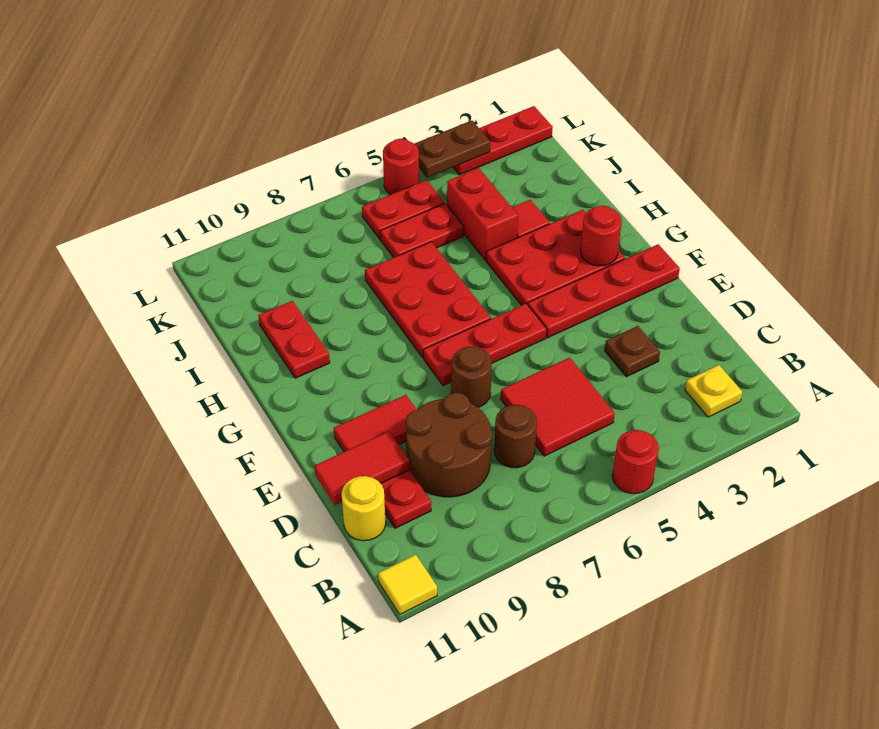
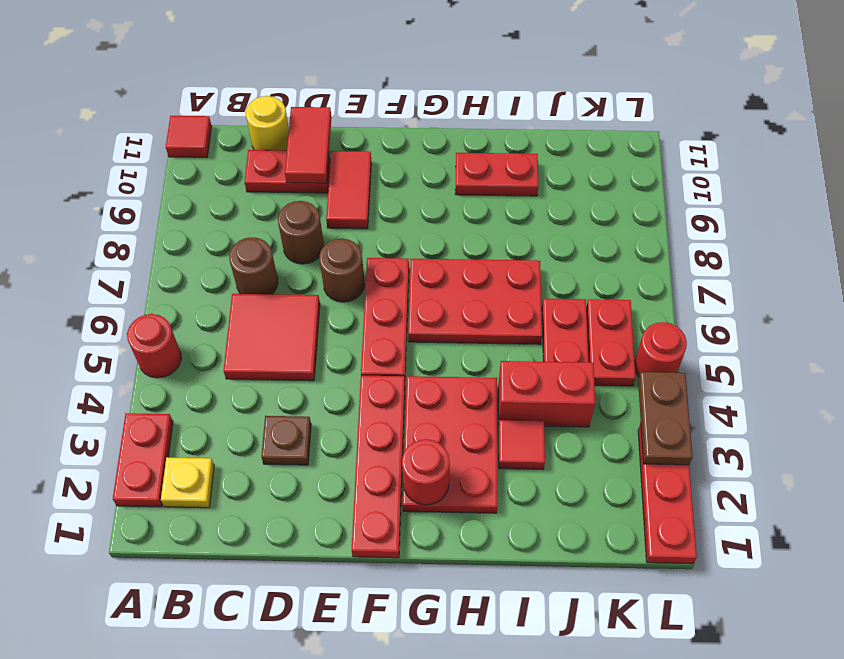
none -> red plate A2:A3 level 1
yellow tile A11 level 1 -> red tile A11 level 1
brown round brick C8:D9 level 1 -> brown round brick D8 level 1

